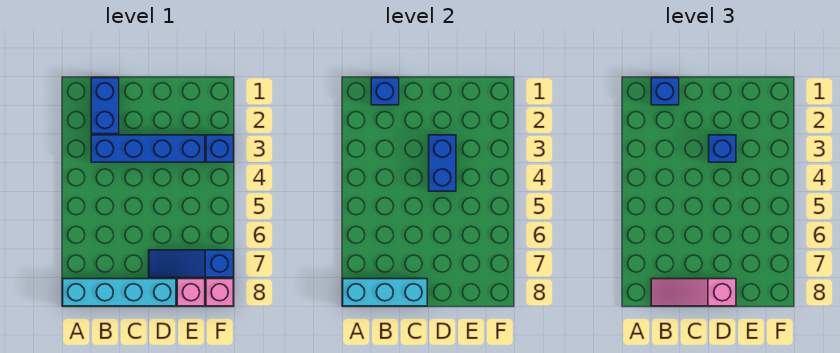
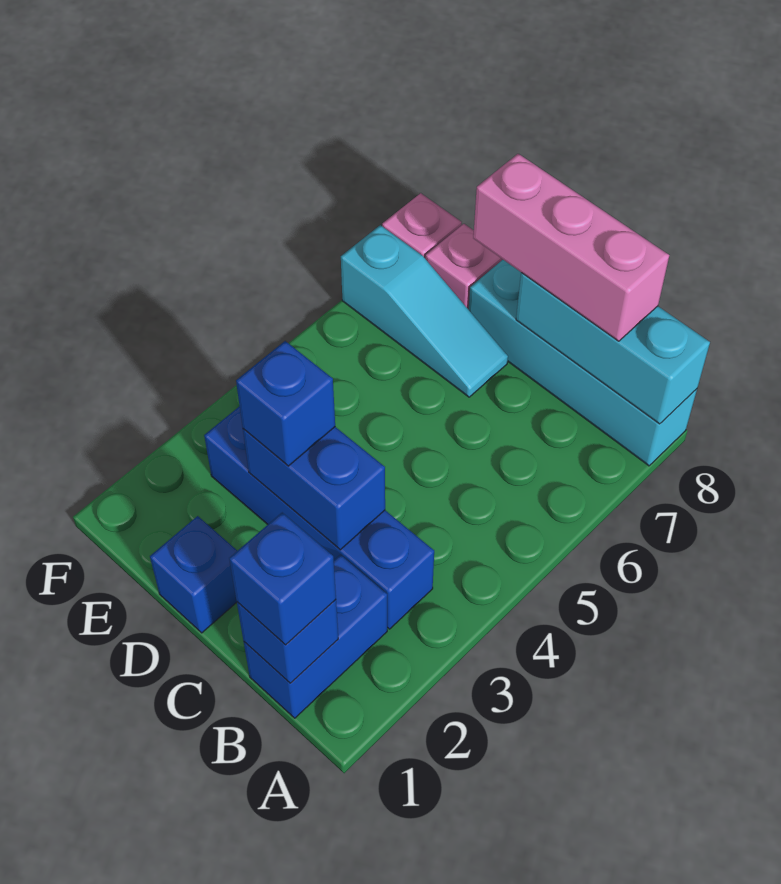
pink slope B8:D8 level 3 top D -> pink brick B8:D8 level 3
blue brick D3:D4 level 2 -> blue brick C3:D3 level 2
blue slope D7:F7 level 1 top F -> cyan slope D7:F7 level 1 top F
blue brick F3 level 1 -> blue brick D1 level 1

